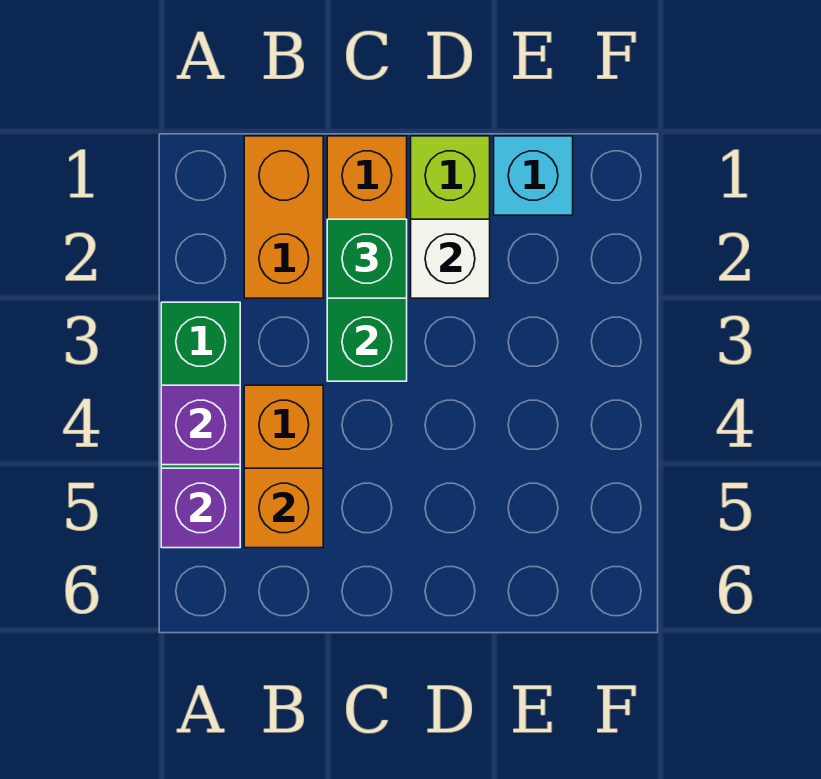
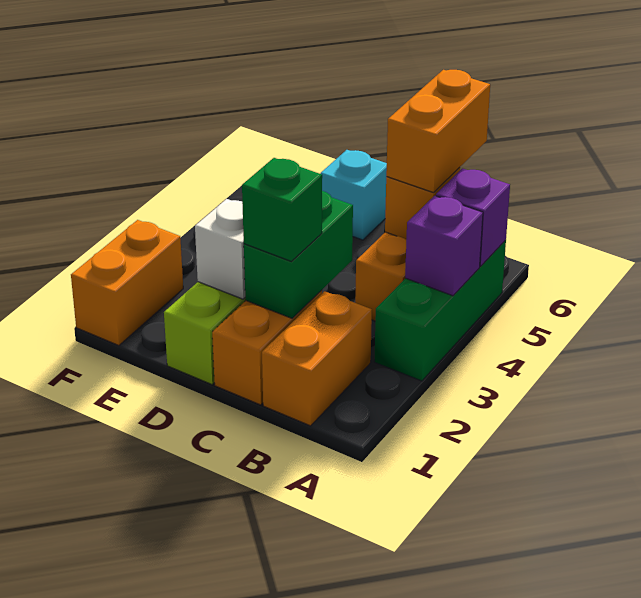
none -> orange brick B5:B6 level 3
cyan brick E1 level 1 -> cyan brick D6 level 1
none -> orange brick F1:F2 level 1

